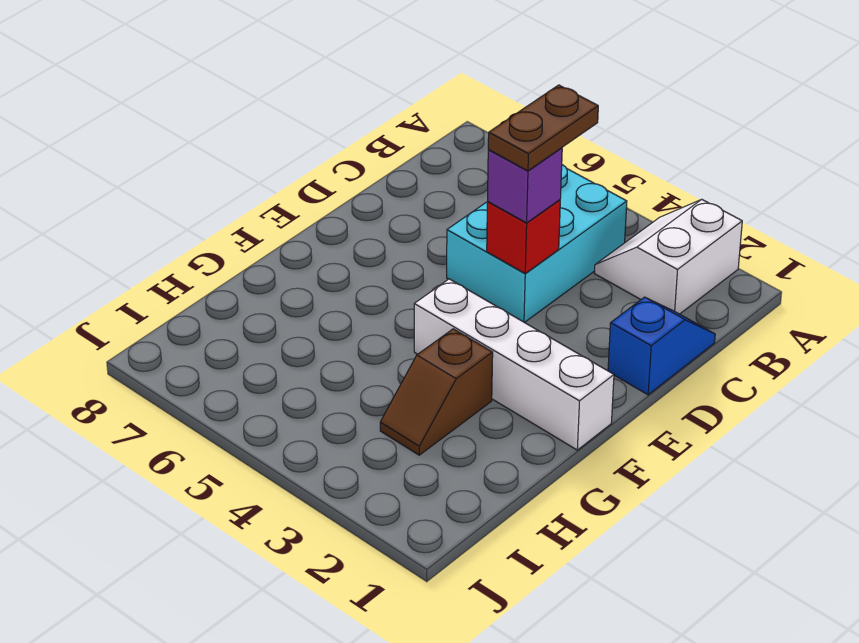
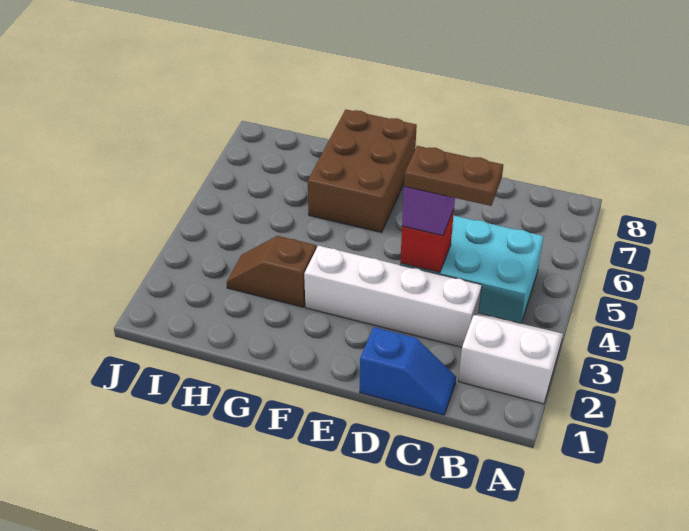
white brick F1:F4 level 1 -> white brick C3:F3 level 1
none -> brown brick F6:G8 level 1

